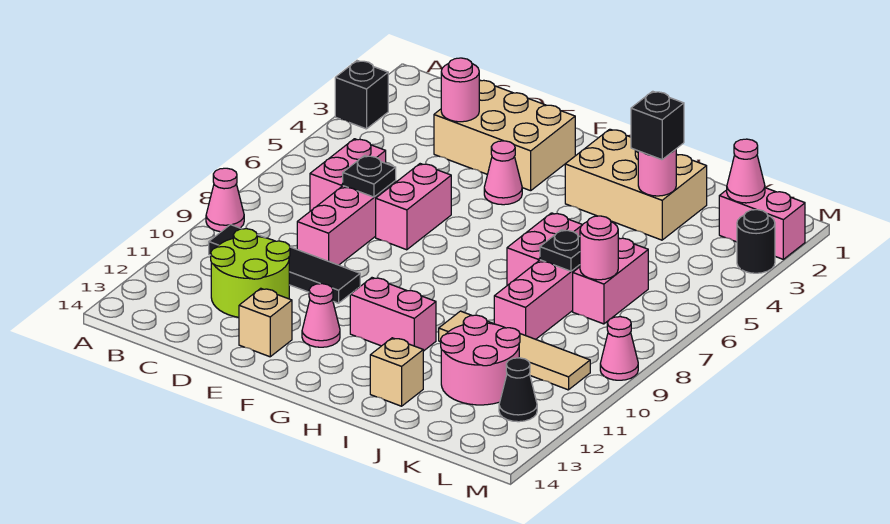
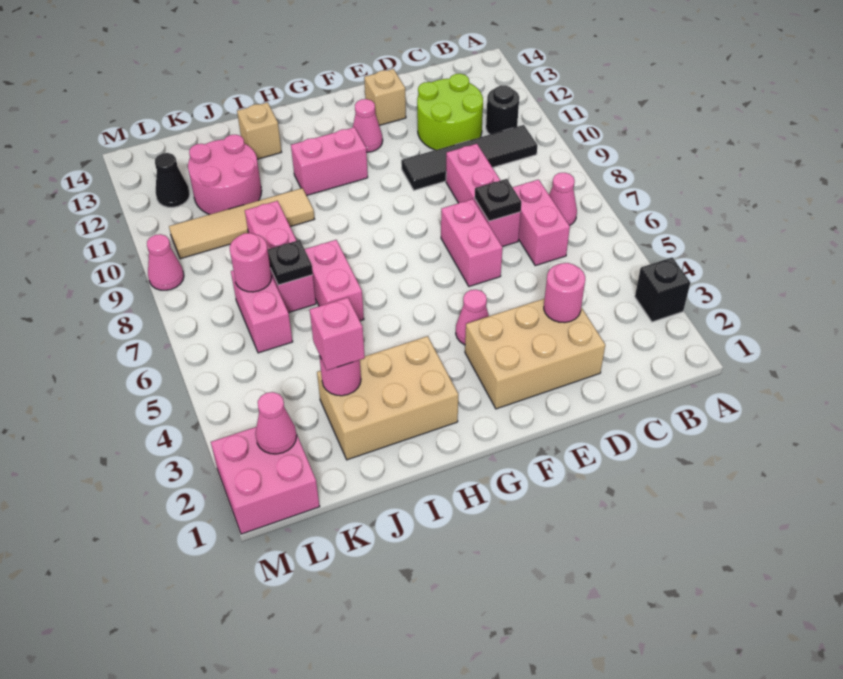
pink cone A9 level 1 -> pink cone B7 level 1
black brick J3 level 3 -> pink brick J3 level 3
pink brick L2:M2 level 1 -> pink brick L1:M2 level 1
black round brick M3 level 1 -> black round brick B11 level 1

